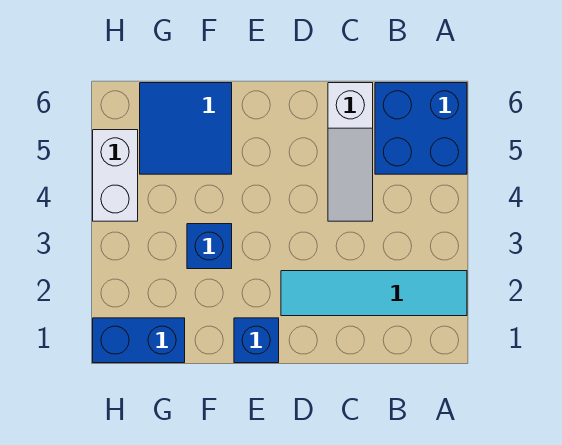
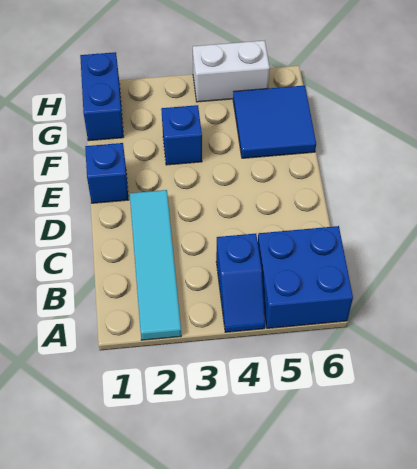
none -> blue slope A4:B4 level 1 top B
white slope C4:C6 level 1 top 6 -> none

